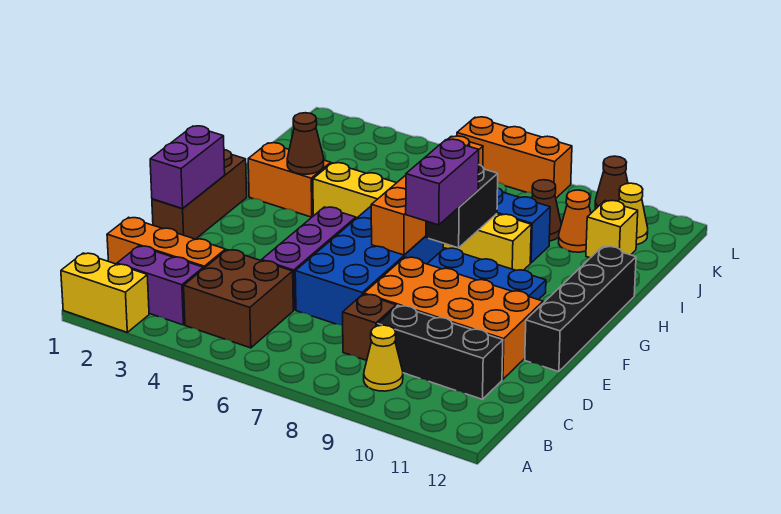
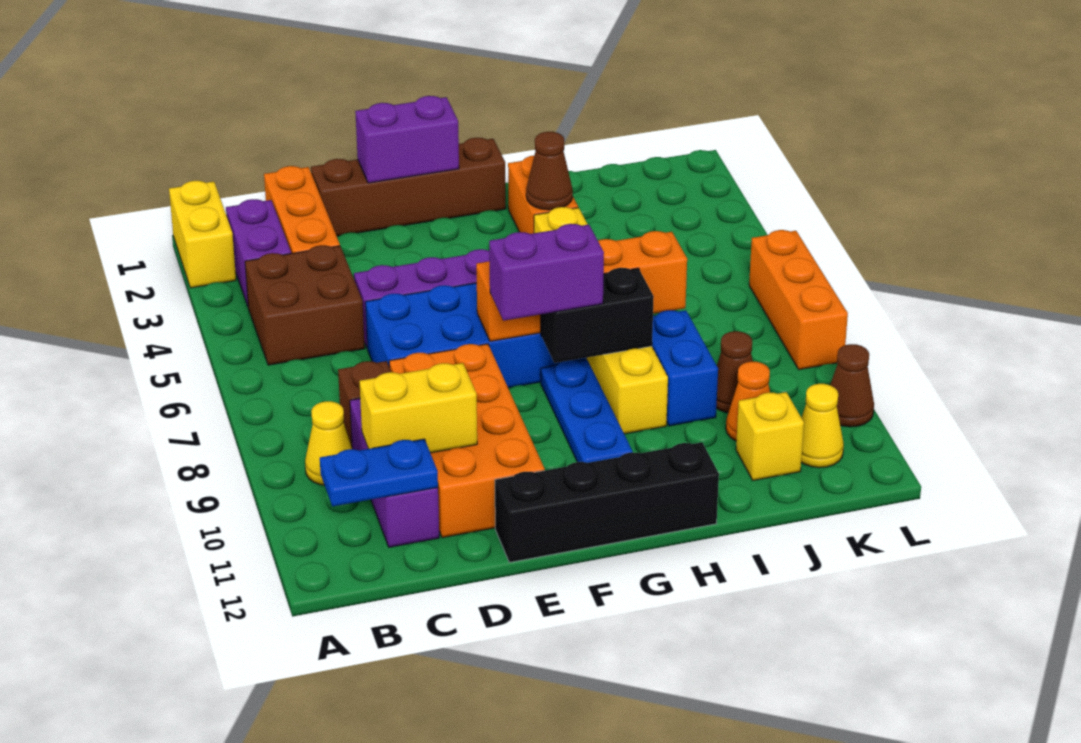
none -> blue plate B11:C11 level 2
black brick C9:C11 level 1 -> purple brick C9:C11 level 1
none -> yellow brick C10:D10 level 2
brown brick E1:G1 level 1 -> brown brick D1:G1 level 1

